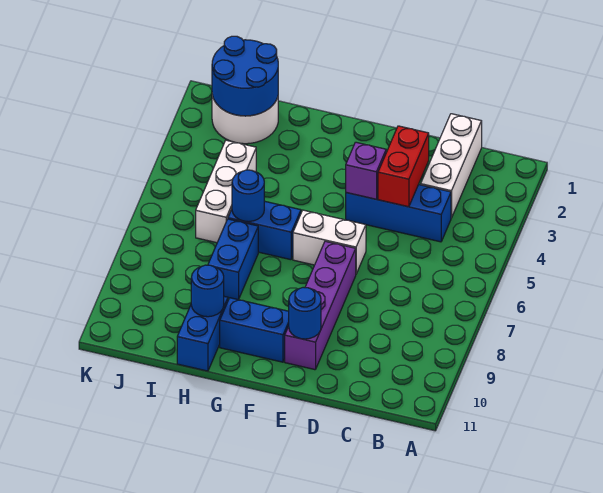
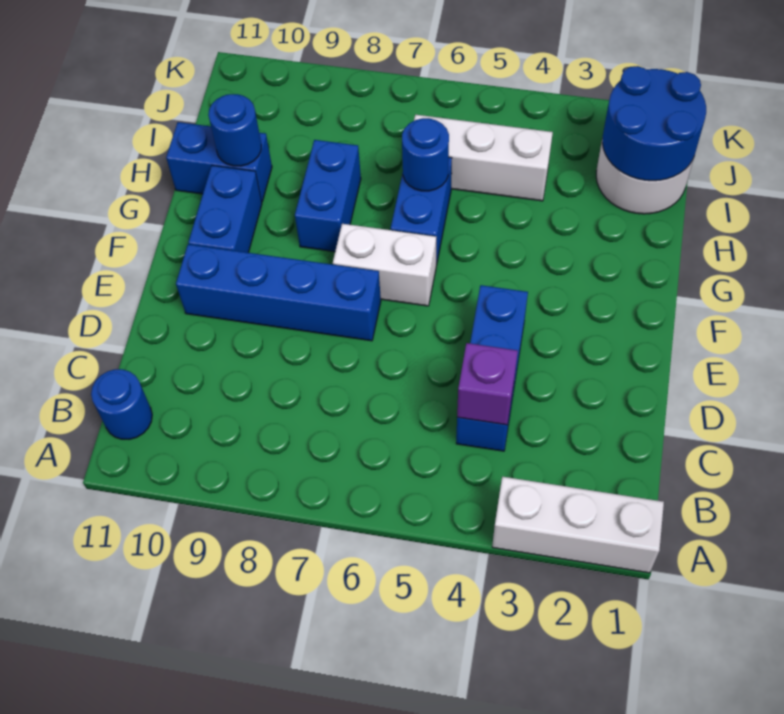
white brick C1:C3 level 1 -> white brick A1:A3 level 1
red brick D3:D4 level 2 -> none
purple brick E4 level 2 -> purple brick C4 level 2
white brick E6:F6 level 1 -> white brick F6:F7 level 1
purple brick E7:E10 level 1 -> blue brick E7:E10 level 1
blue round brick E10 level 2 -> blue round brick B11 level 1
blue brick H7:H8 level 1 -> blue brick G8:H8 level 1

